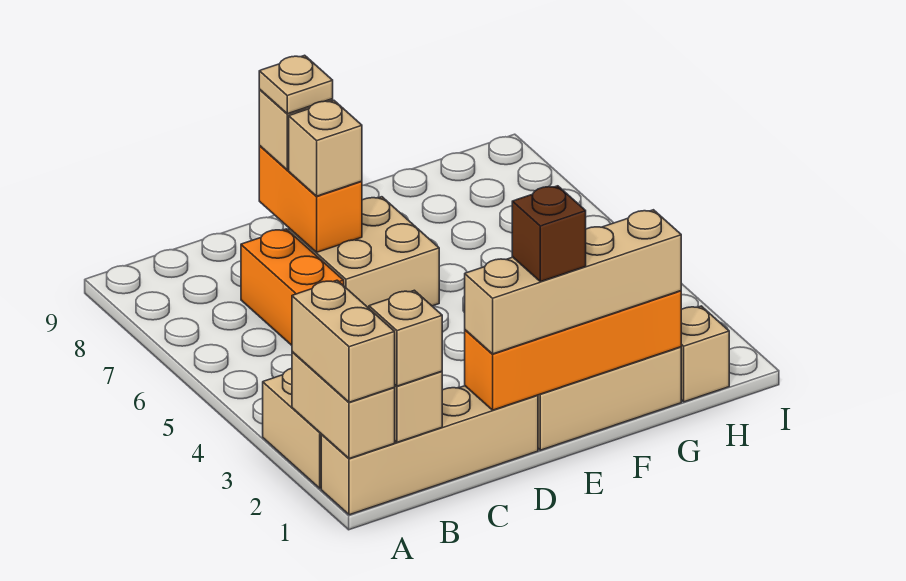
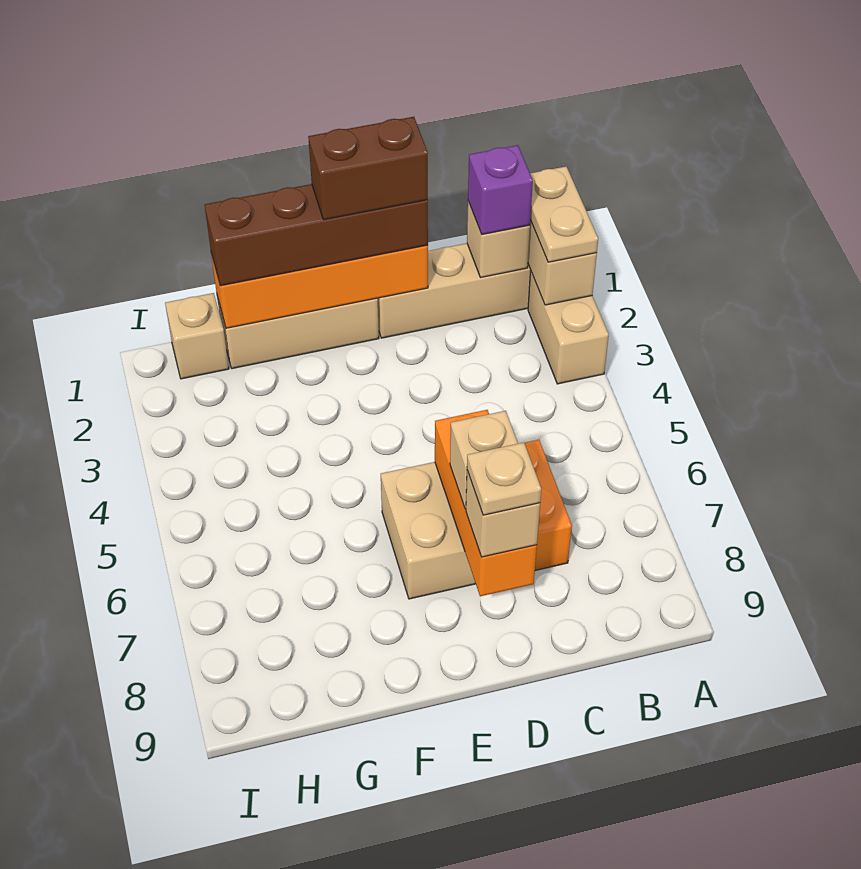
tan brick A1:A2 level 3 -> tan plate A1:A2 level 3
tan brick B1 level 3 -> purple brick B1 level 3
tan brick D1:G1 level 3 -> brown brick D1:G1 level 3
orange brick D7:D8 level 2 -> orange brick D6:D8 level 2
brown brick E1 level 4 -> brown brick D1:E1 level 4

